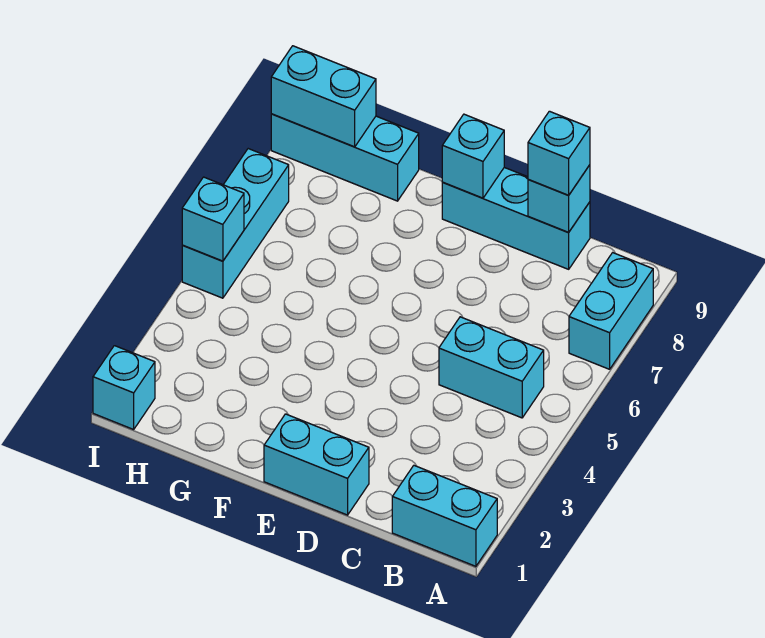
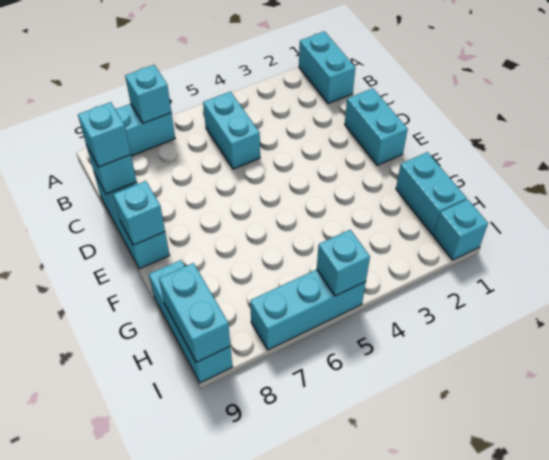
none -> cyan brick A7 level 2
none -> cyan brick G1:H1 level 1

